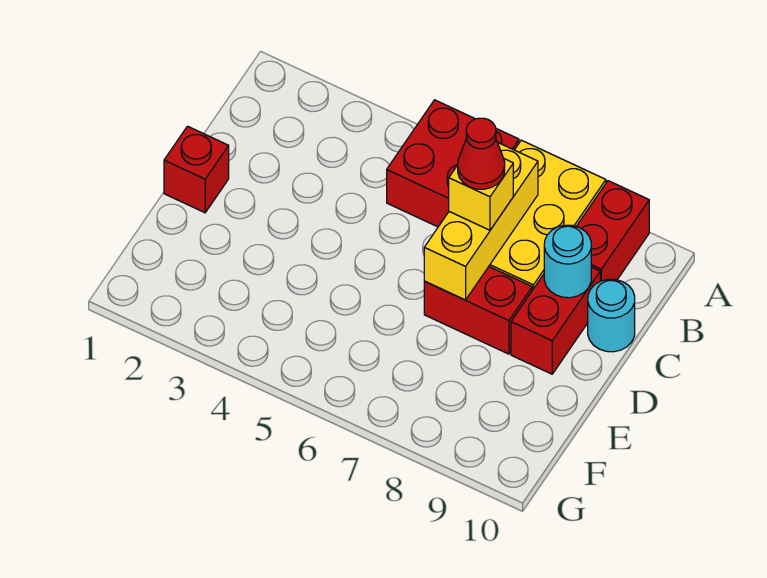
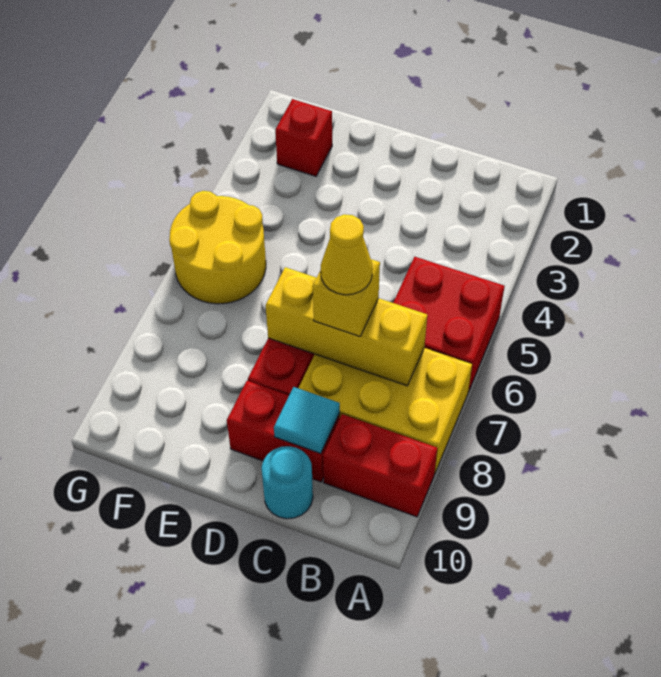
red cone C7 level 4 -> yellow cone C7 level 4
cyan round brick C9 level 2 -> cyan tile C9 level 2
red brick D1 level 1 -> red brick F2 level 1
none -> yellow round brick F5:G6 level 1

